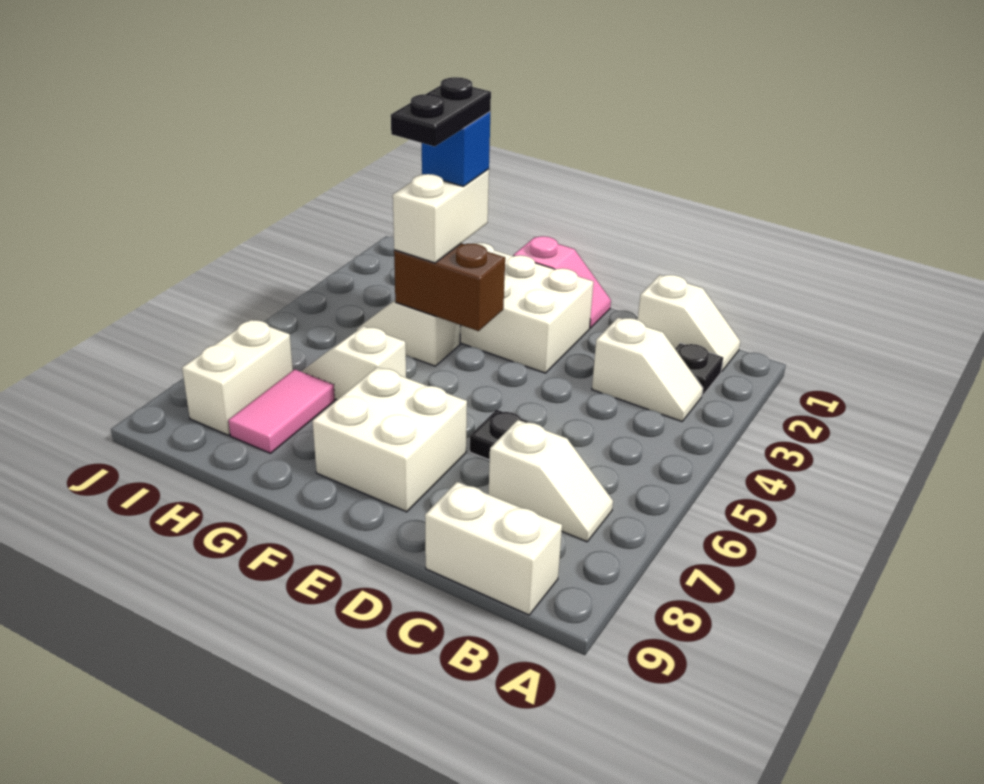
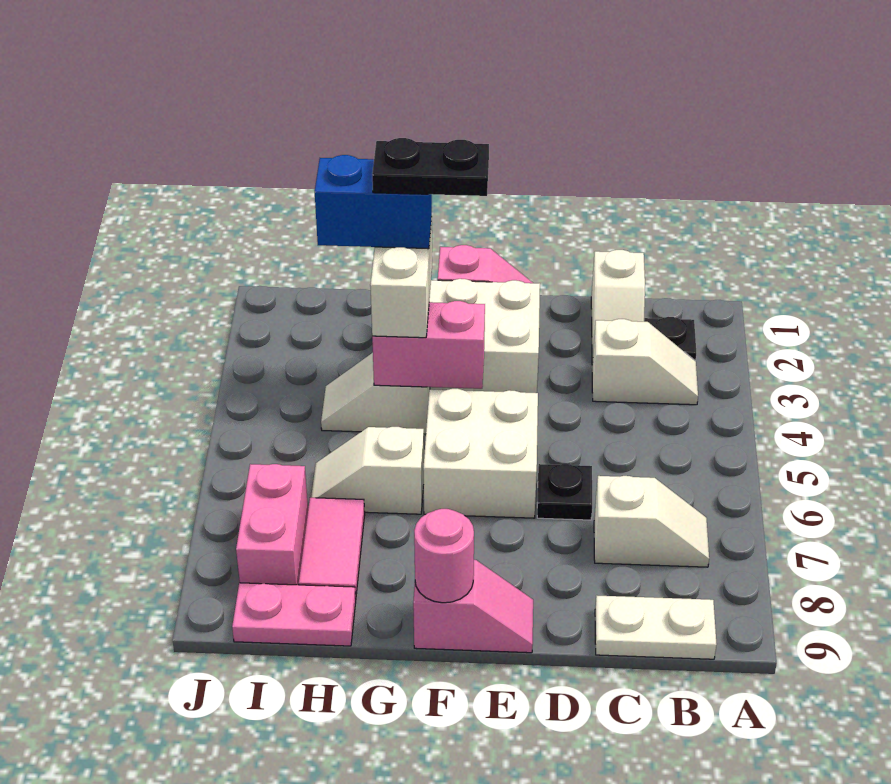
white slope B1:C1 level 1 top C -> white slope C1:C2 level 1 top 1
white brick B9:C9 level 1 -> white plate B9:C9 level 1
white brick E7:F8 level 1 -> white brick E5:F6 level 1
none -> pink slope E9:F9 level 1 top F
brown brick F4:G4 level 2 -> pink brick F4:G4 level 2
none -> pink round brick F9 level 2
blue brick G3 level 4 -> blue brick G3:H3 level 4
black plate G3:G4 level 5 -> black plate F3:G3 level 5
none -> pink plate H9:I9 level 1
white brick I7:I8 level 1 -> pink brick I7:I8 level 1

